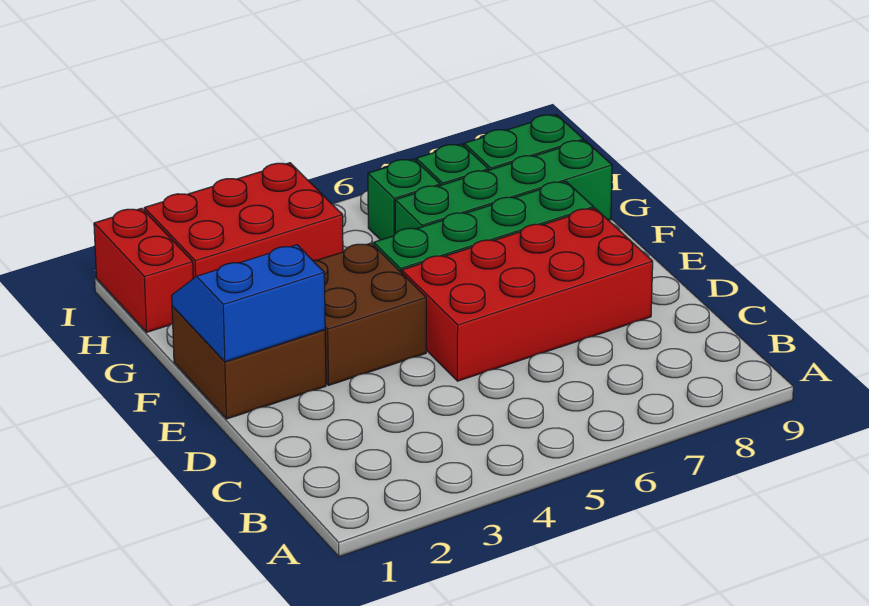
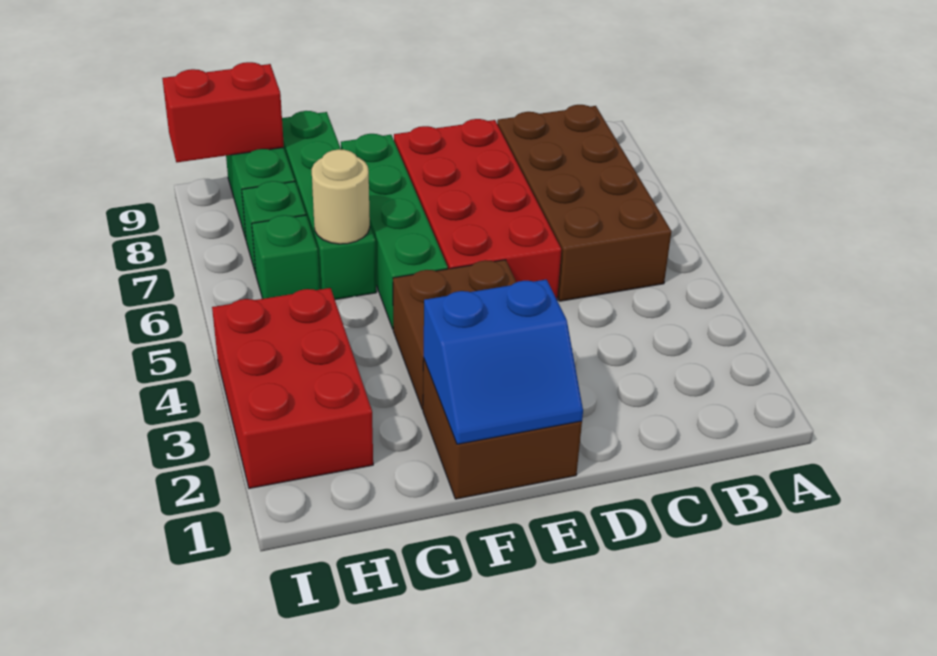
none -> brown brick B5:C8 level 1
blue slope E1:F2 level 2 top E -> blue slope E1:F2 level 2 top 2
none -> tan round brick G6 level 2
red brick H1:I1 level 1 -> red brick H9:I9 level 2

